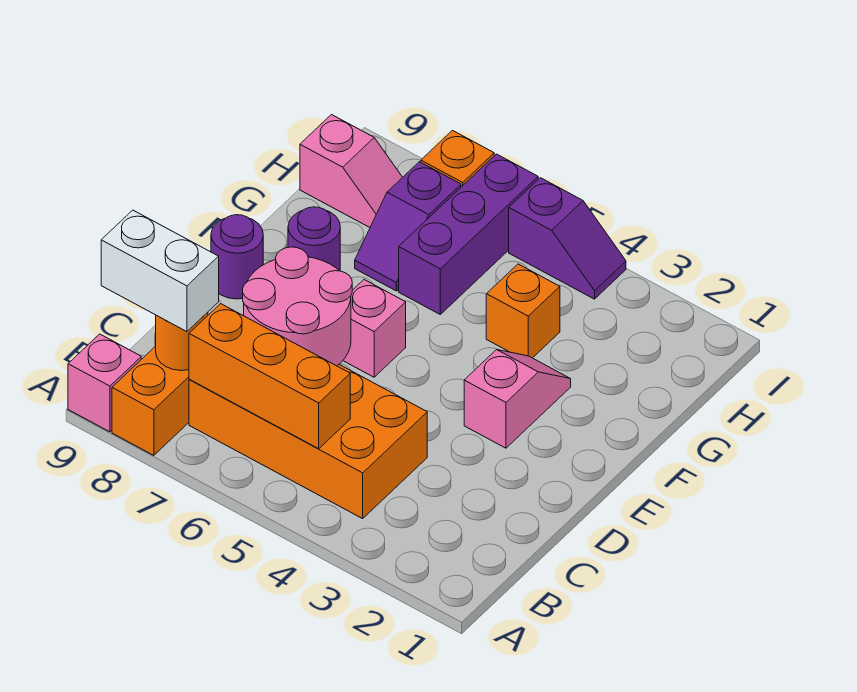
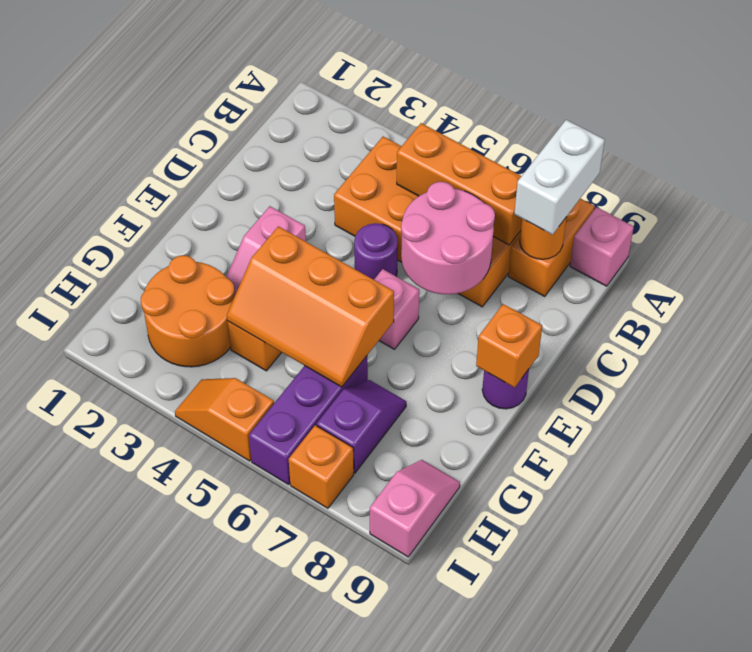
white brick B8:B9 level 3 -> white brick A8:B8 level 3
none -> orange brick E9 level 2
none -> orange slope F4:G6 level 2 top F
purple round brick F8 level 1 -> purple round brick D5 level 1
none -> orange round brick G2:H3 level 1
pink slope H8:H9 level 1 top 9 -> pink slope H9:I9 level 1 top I
purple slope I4:I5 level 1 top 5 -> orange slope I4:I5 level 1 top 5

